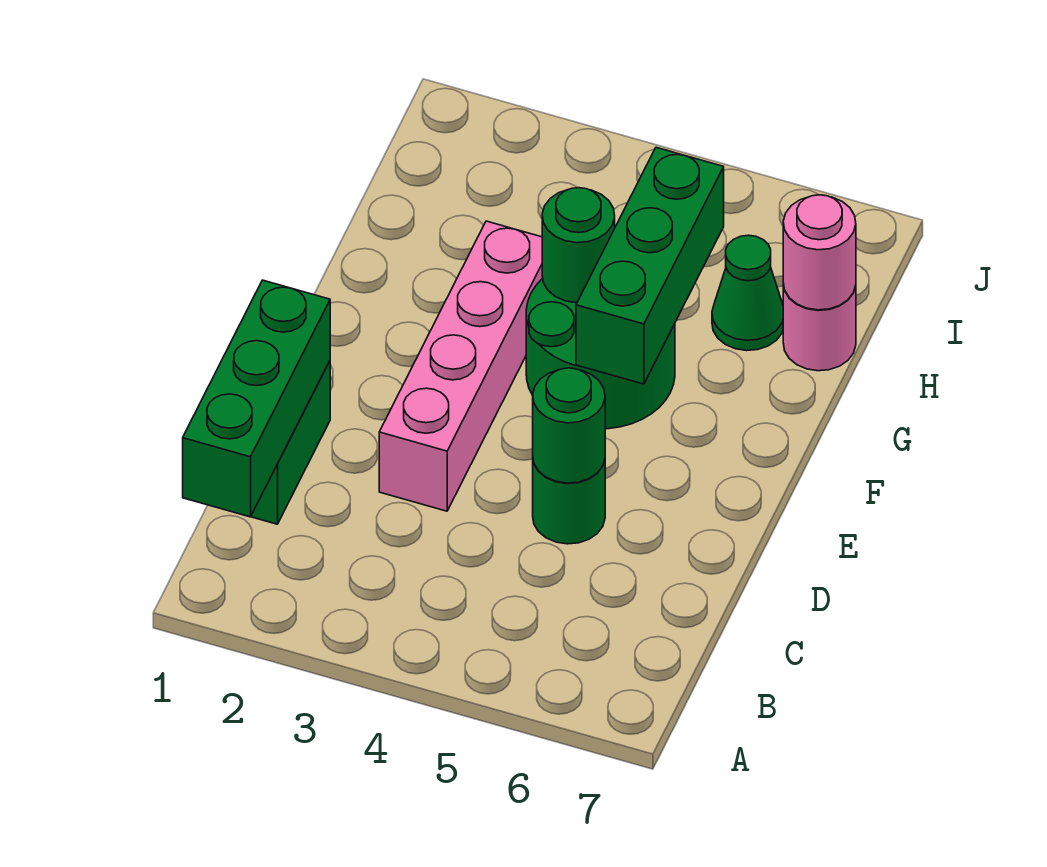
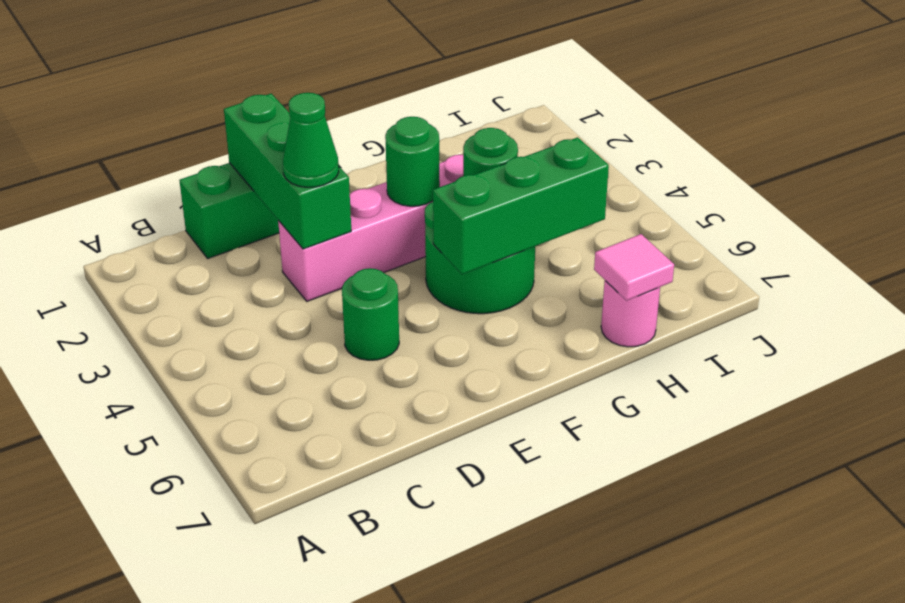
green brick B1:D1 level 2 -> green brick D1:D3 level 2
green round brick D5 level 2 -> green round brick F3 level 2
green cone H6 level 1 -> green cone D3 level 3
pink round brick H7 level 2 -> pink tile H7 level 2

